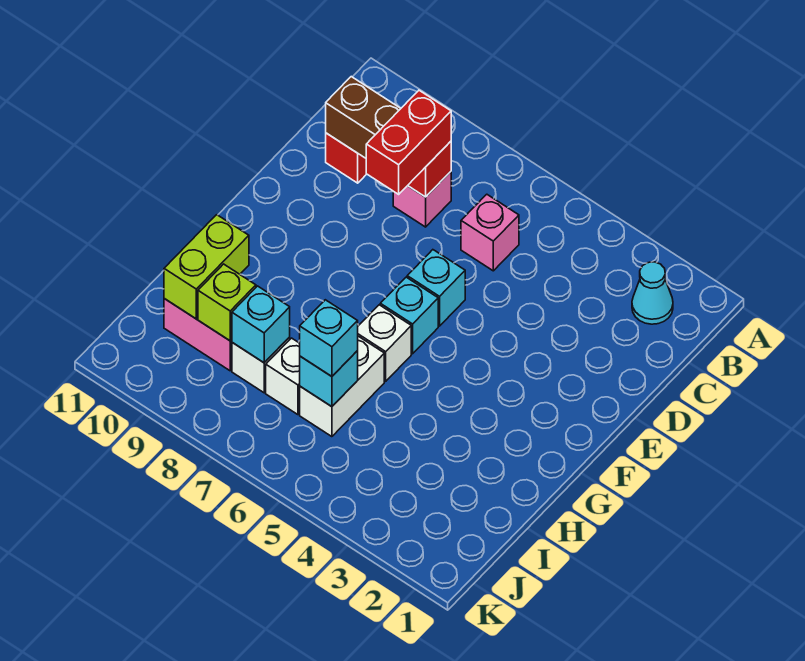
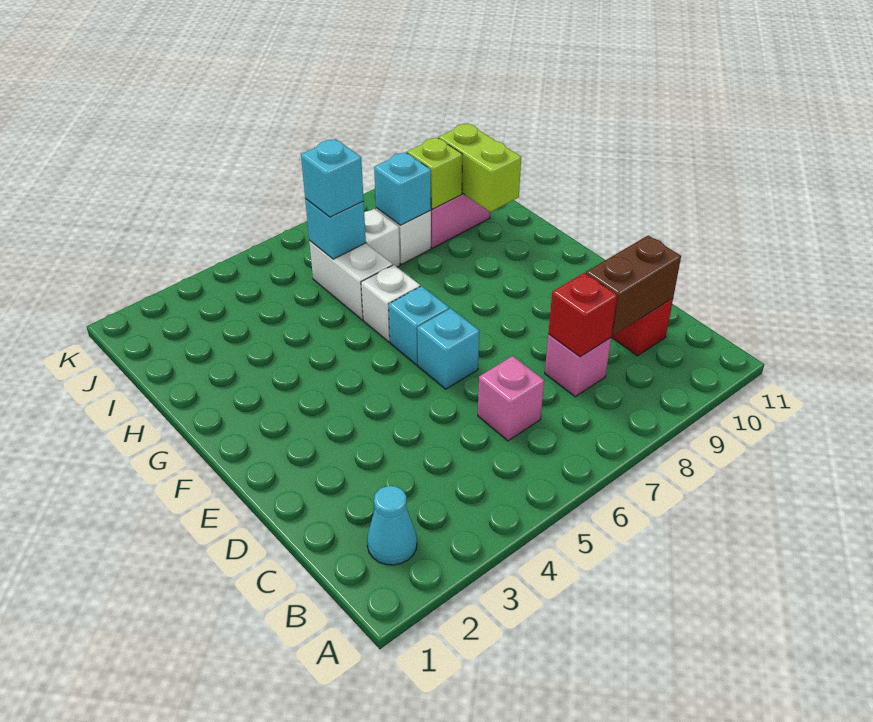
red brick C8:D8 level 3 -> none

